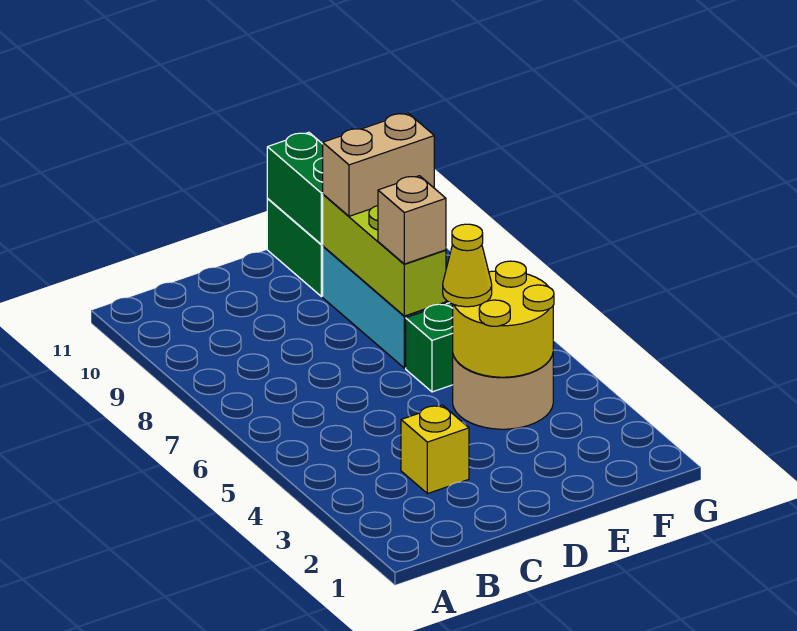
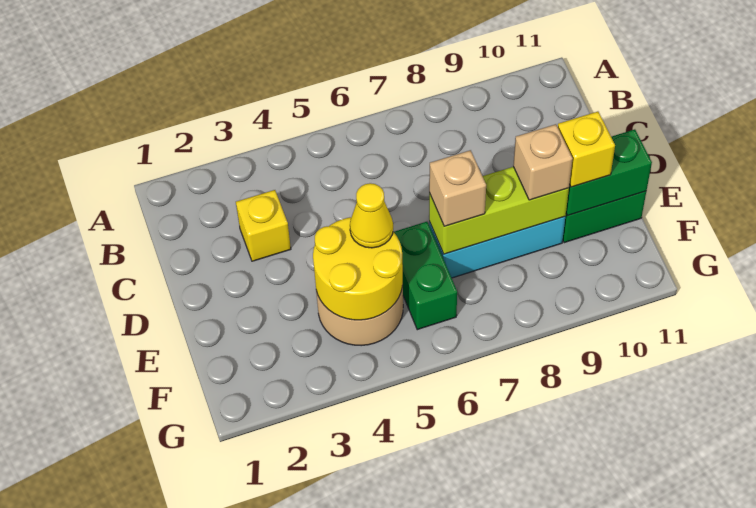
tan brick E9:F9 level 3 -> tan brick E9 level 3
none -> yellow brick E10 level 3

